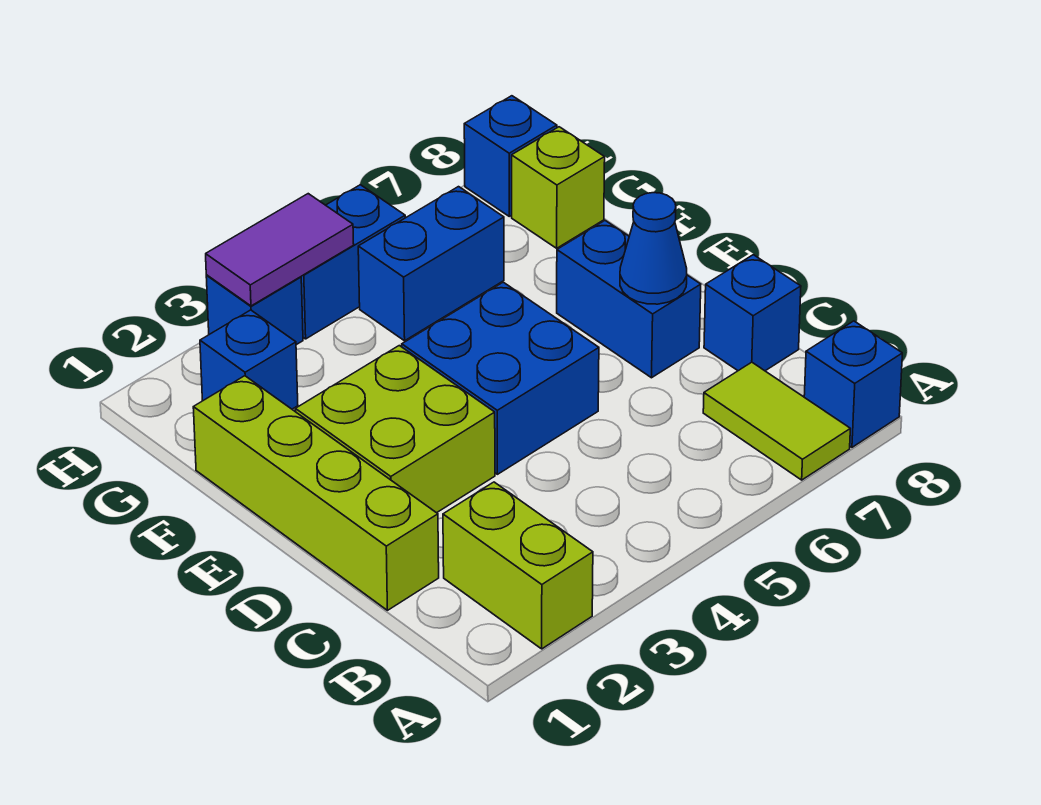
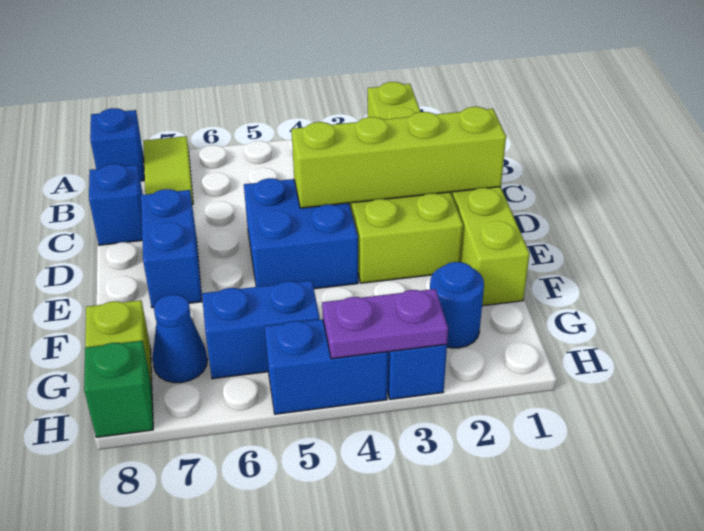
none -> lime brick D1:D4 level 2
blue cone D7 level 2 -> blue cone G7 level 1
blue brick G2 level 1 -> blue round brick G2 level 1
purple tile H3:H4 level 2 -> purple plate H3:H4 level 2
blue brick H8 level 1 -> green brick H8 level 1

